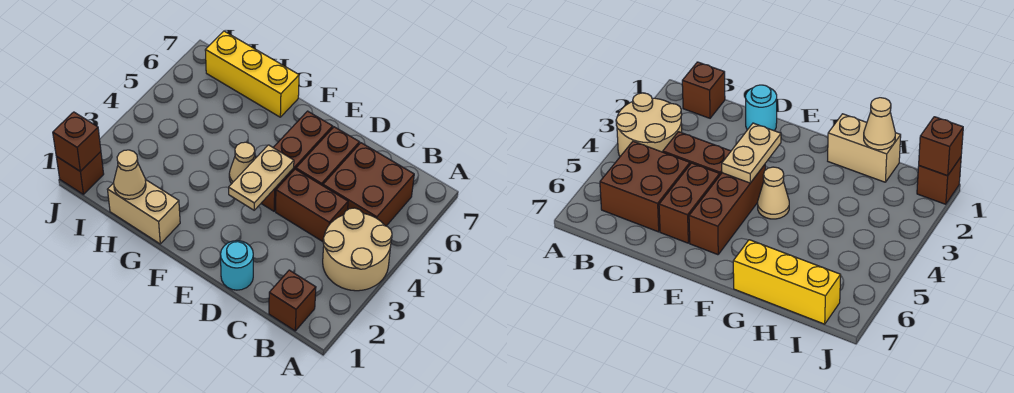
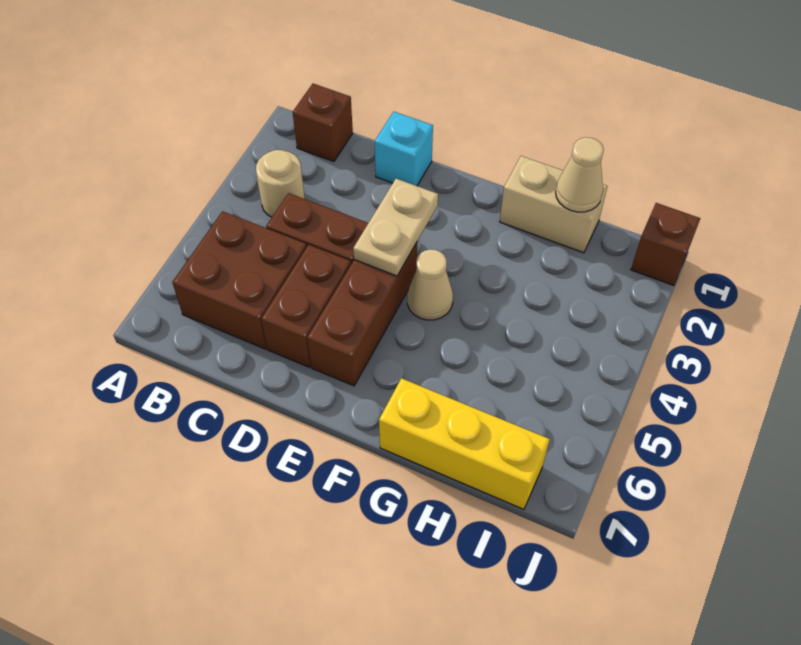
tan round brick A3:B4 level 1 -> tan round brick B3 level 1
cyan round brick D1 level 1 -> cyan brick D1 level 1
brown brick J1 level 2 -> none

